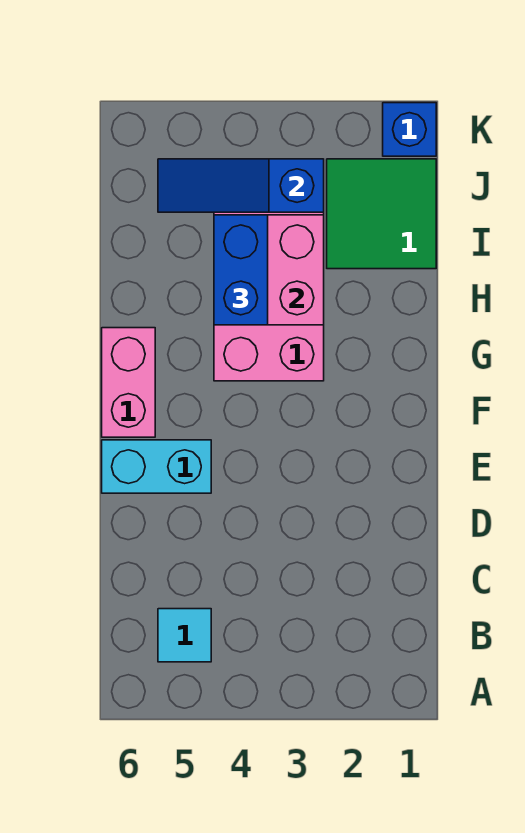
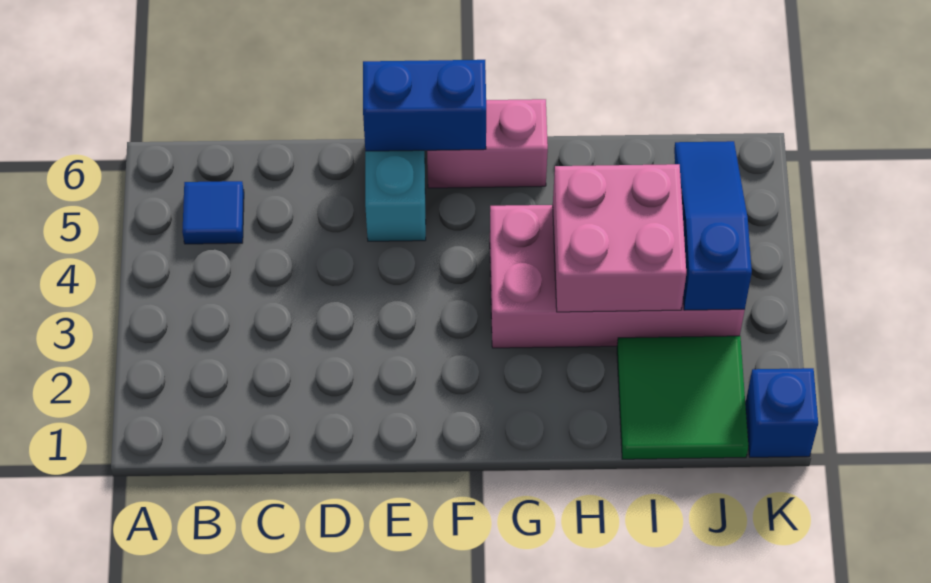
cyan tile B5 level 1 -> blue tile B5 level 1
blue brick H4:I4 level 3 -> blue brick E6:F6 level 2

